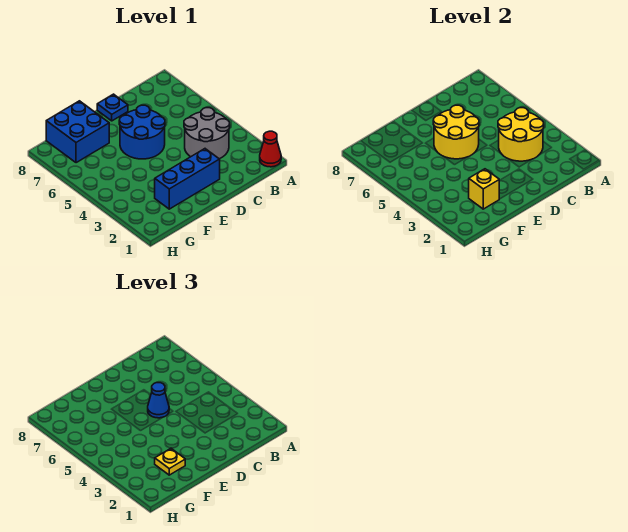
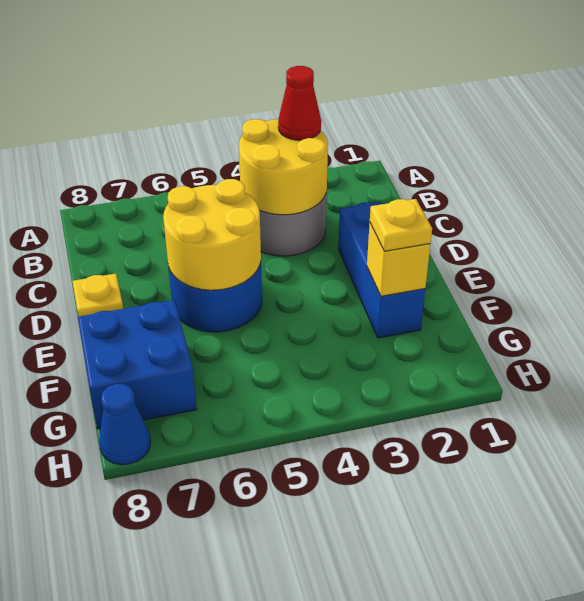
red cone A1 level 1 -> red cone B3 level 3
blue cone D5 level 3 -> blue cone H8 level 1
blue plate D8 level 1 -> yellow plate D8 level 1

